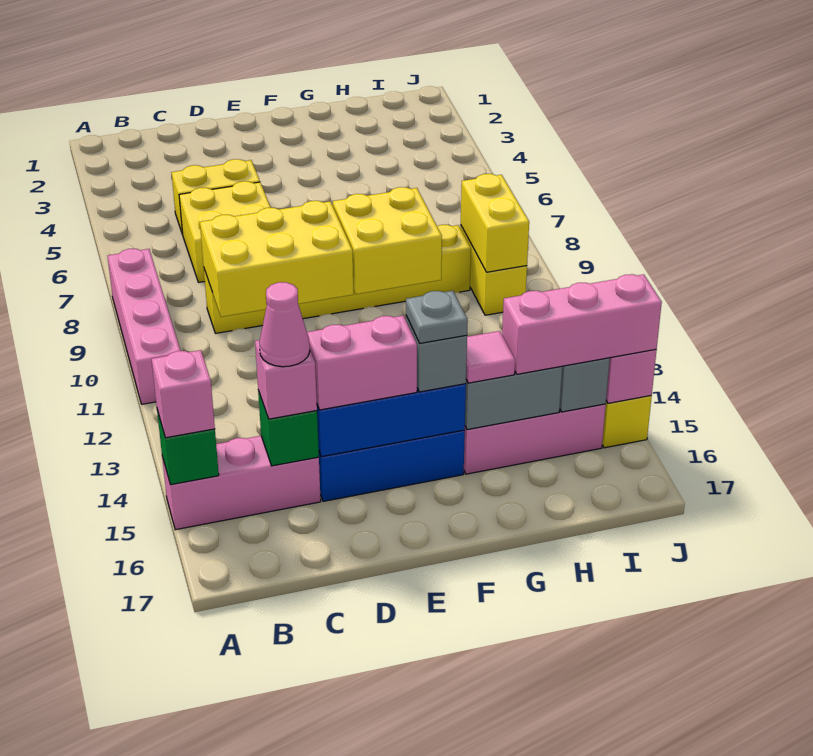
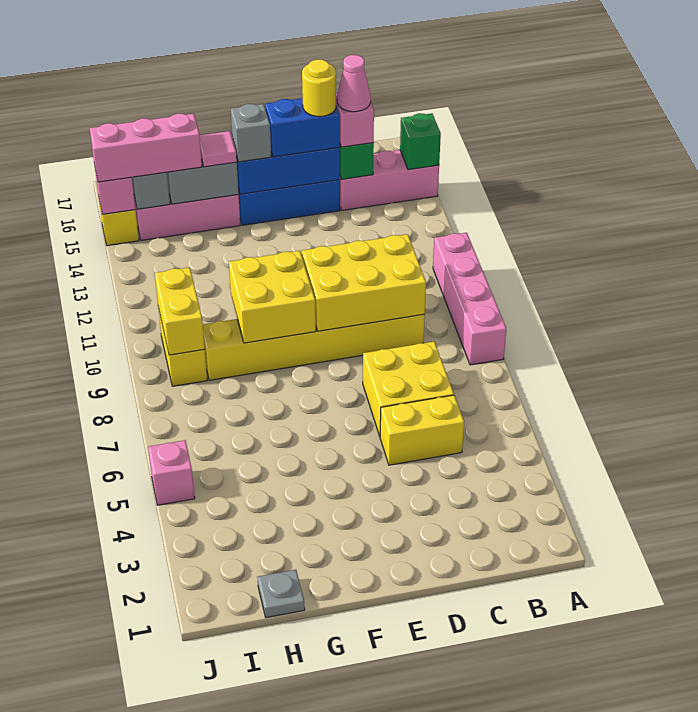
pink brick A15 level 3 -> pink brick J5 level 1
pink brick D15:E15 level 3 -> blue brick D15:E15 level 3
none -> yellow round brick D15 level 4
grey plate F15 level 4 -> grey plate H1 level 1

